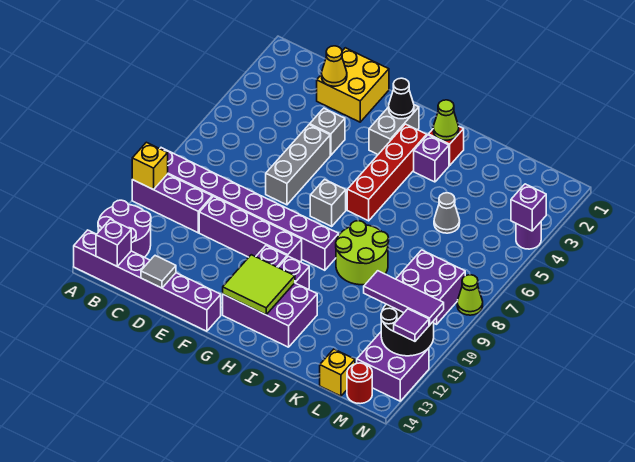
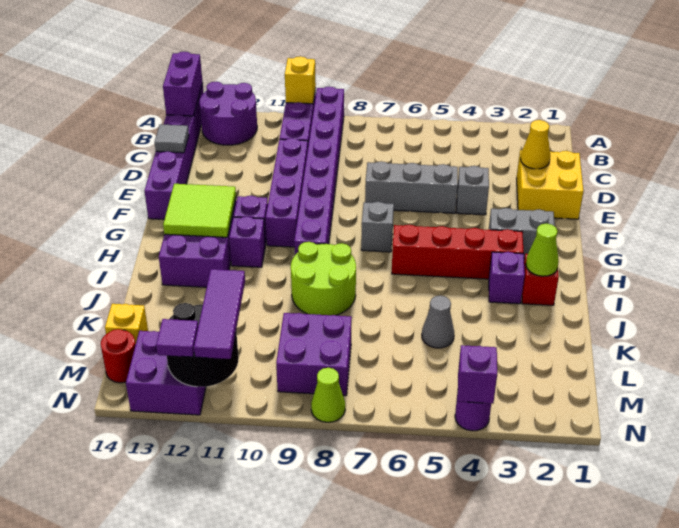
purple brick B14 level 2 -> purple brick A14:B14 level 2
black cone G2 level 2 -> none

